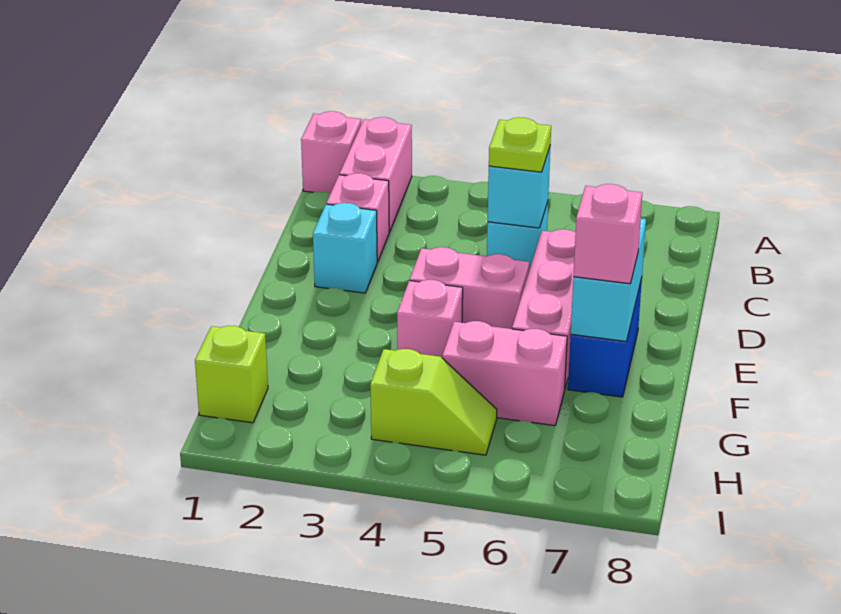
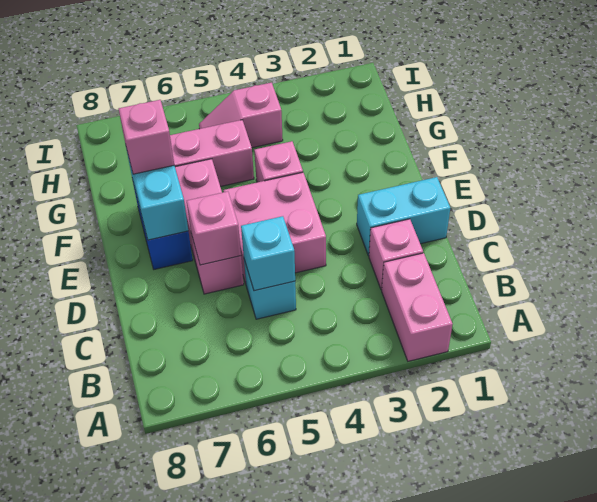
pink brick A1 level 1 -> pink brick D6 level 2
lime plate C5 level 3 -> none
cyan brick D2 level 1 -> cyan brick D1:D2 level 1
pink brick E4:E5 level 1 -> pink brick D4:E5 level 1
lime brick H1 level 1 -> none
lime slope H4:H5 level 1 top 4 -> pink slope H4:H5 level 1 top 4

